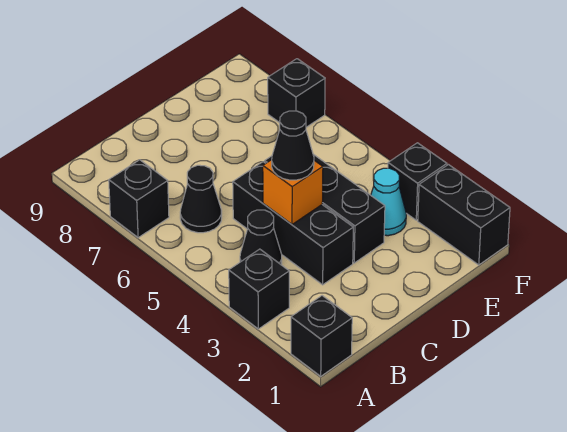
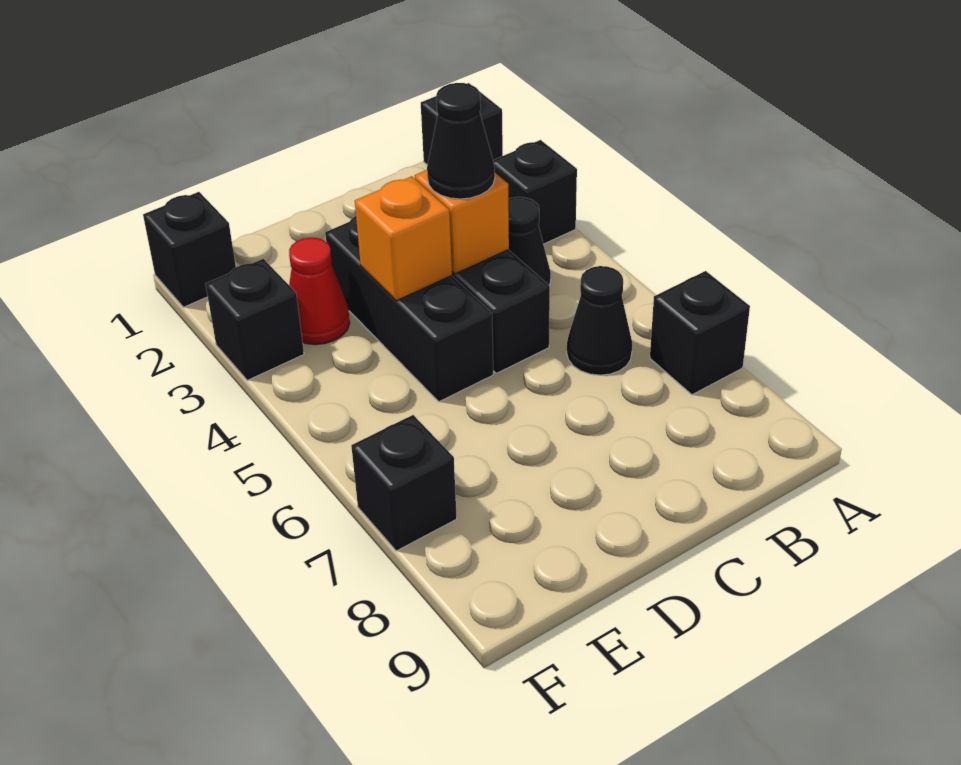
none -> orange brick D4 level 2
cyan cone E3 level 1 -> red cone E3 level 1
black brick F1:F2 level 1 -> black brick F1 level 1

